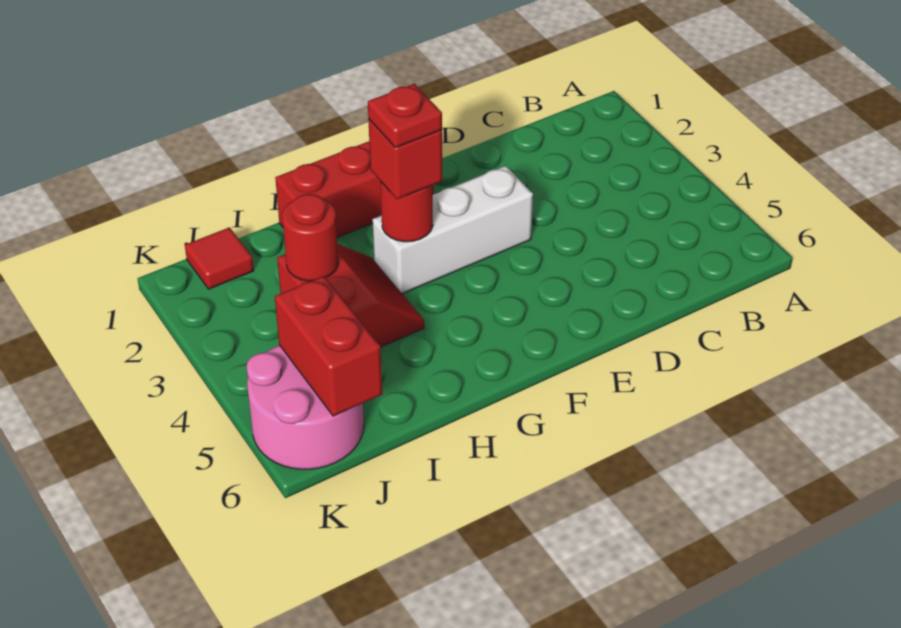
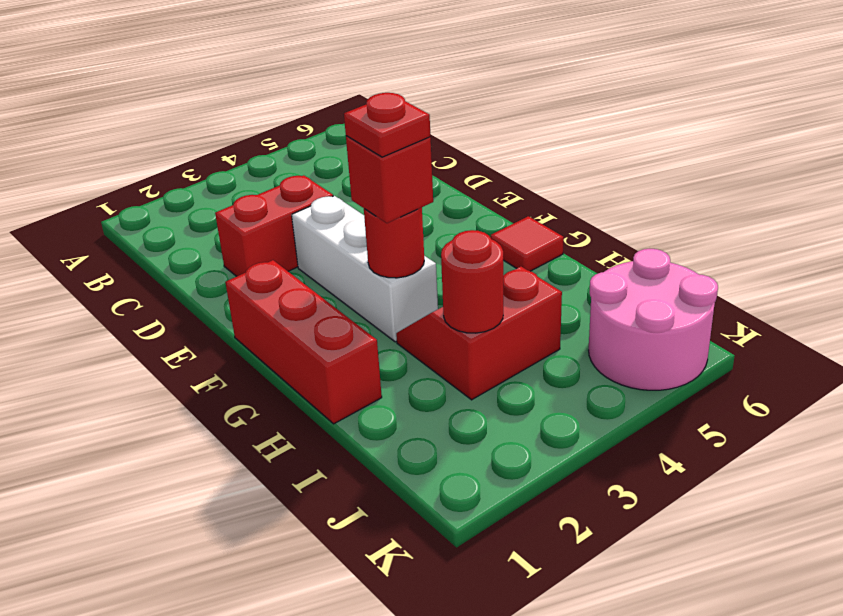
red tile J1 level 1 -> red tile G6 level 1
red brick J5:J6 level 2 -> red brick D2:D3 level 1

